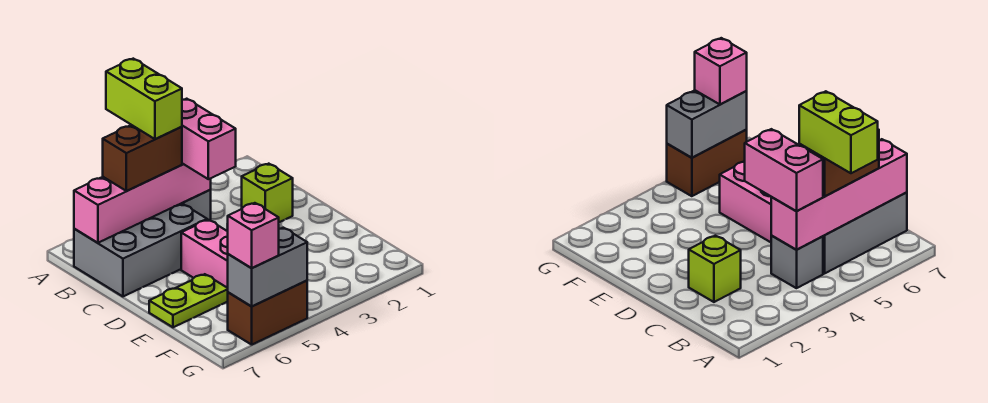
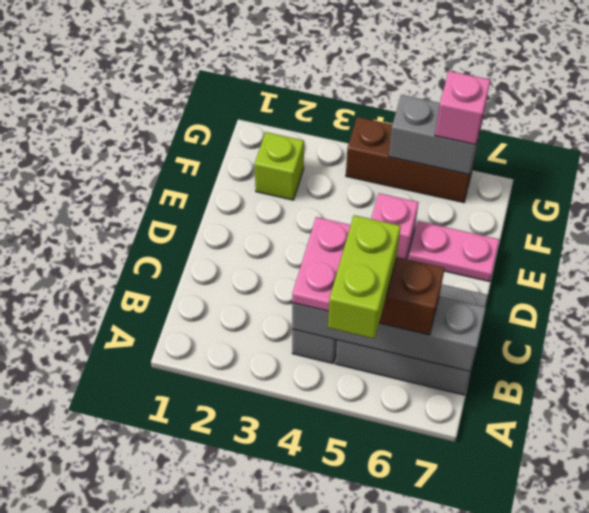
pink brick B4:B7 level 2 -> grey brick B4:B7 level 2
pink brick B4:C4 level 3 -> pink plate B4:C4 level 3
lime brick C2 level 1 -> lime brick F2 level 1
pink brick D5:E5 level 1 -> pink brick E5 level 1
lime plate E6:E7 level 1 -> pink plate E6:E7 level 1
brown brick G5:G6 level 1 -> brown brick G4:G6 level 1

